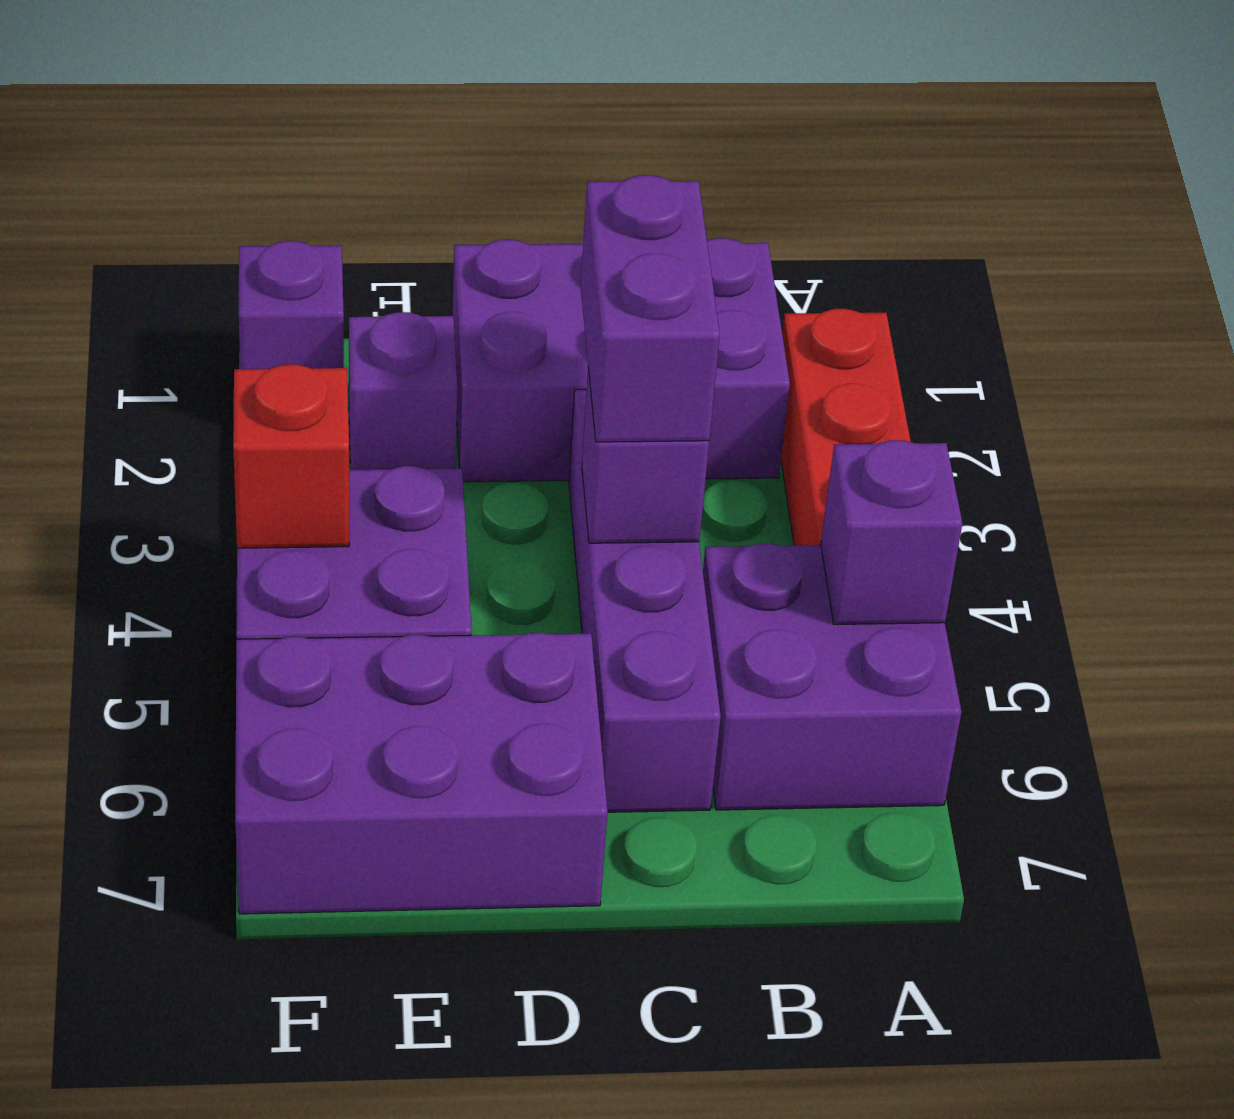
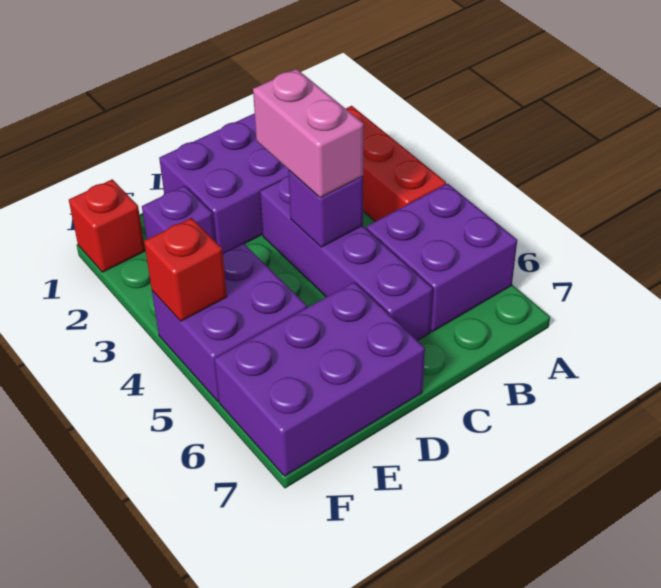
purple brick A5 level 2 -> none
purple brick C3:C4 level 3 -> pink brick C3:C4 level 3
purple brick F1 level 1 -> red brick F1 level 1

